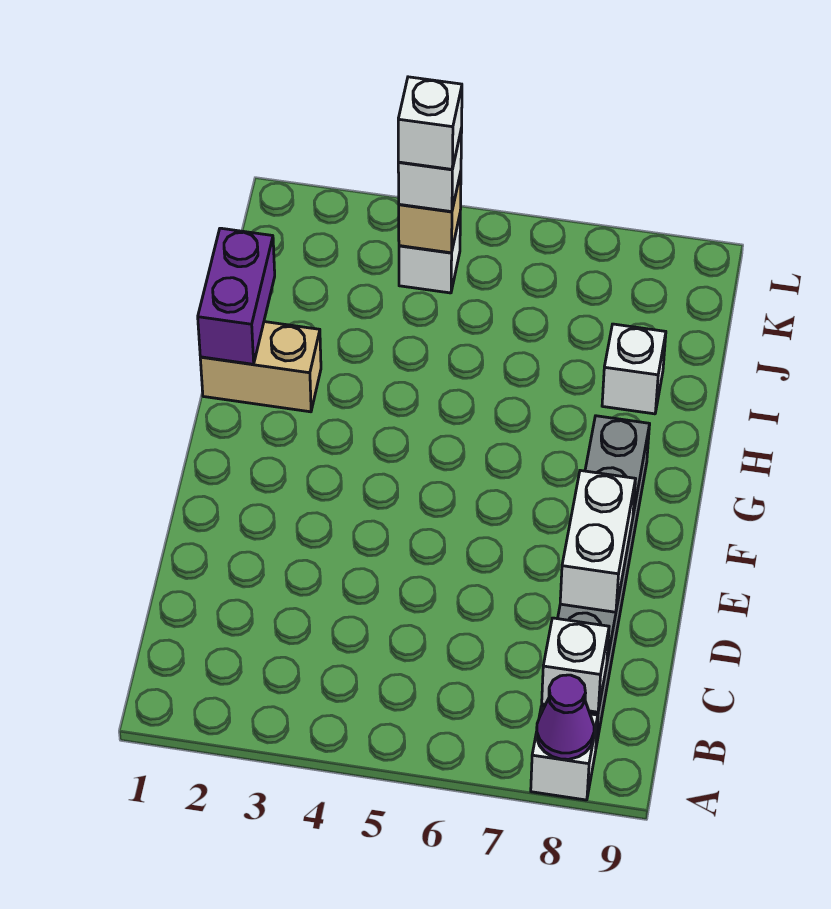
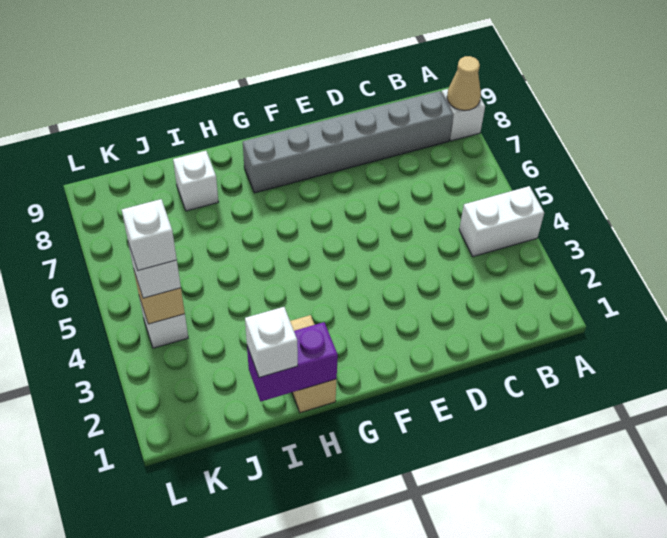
purple cone A8 level 2 -> tan cone A8 level 2
white brick B8 level 2 -> white brick I1 level 3
white brick D8:E8 level 2 -> white brick A4:B4 level 1

